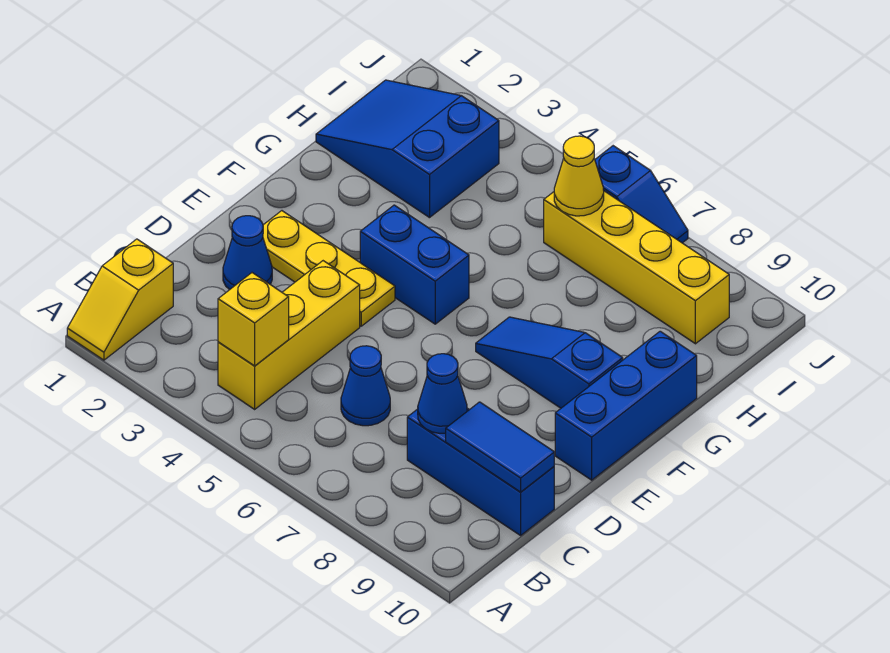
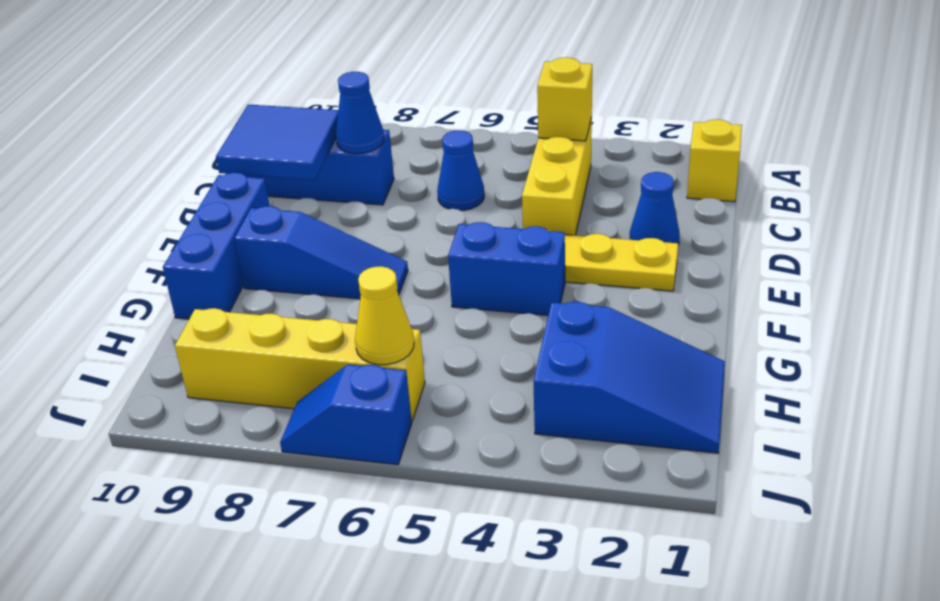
blue tile C9:C10 level 2 -> blue tile C9:D10 level 2

